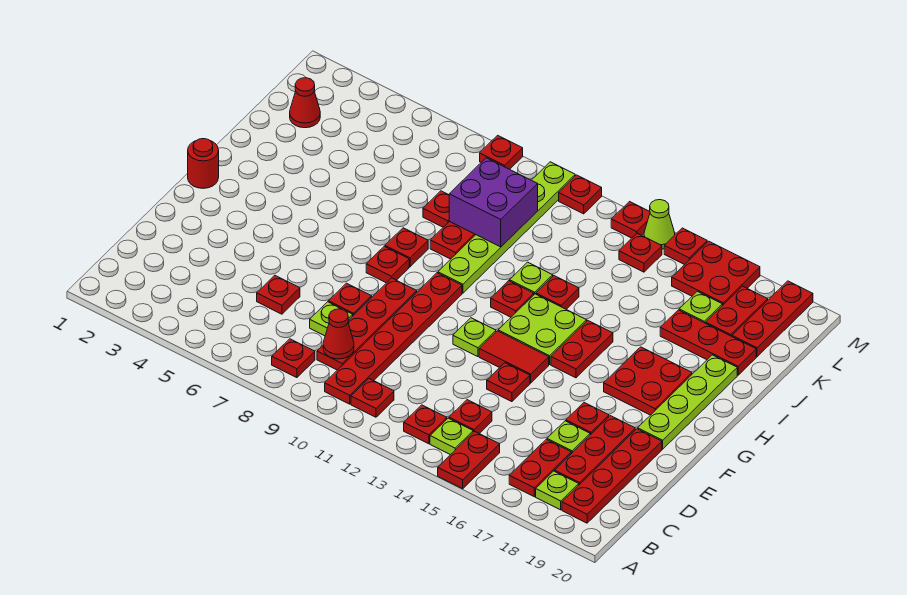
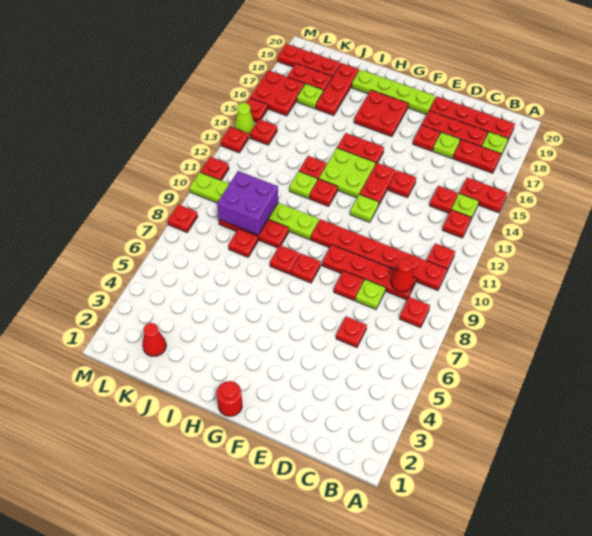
red tile F13:F14 level 1 -> red plate F13:F14 level 1

